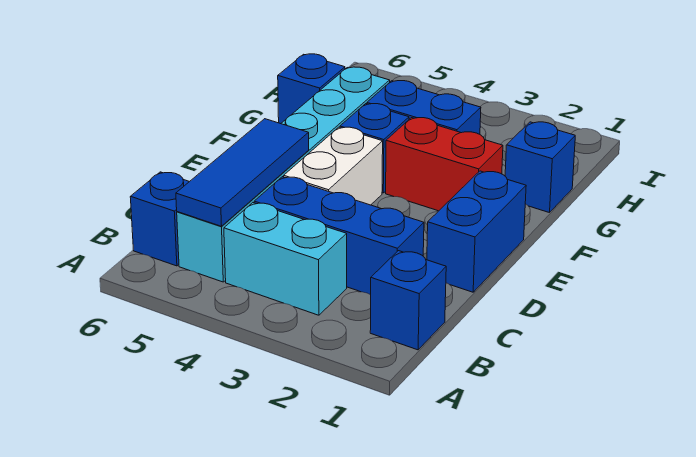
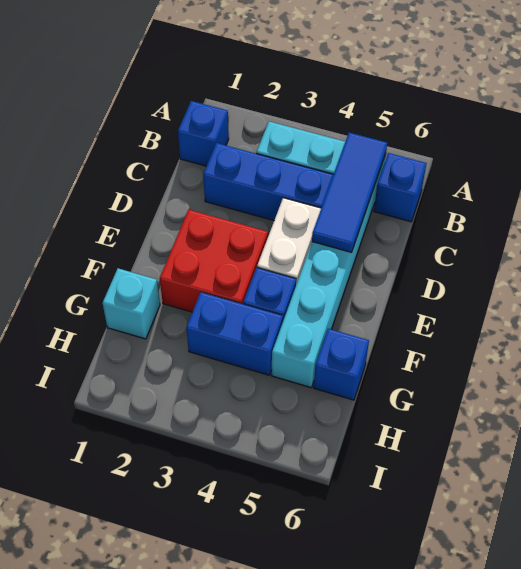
blue brick D1:E1 level 1 -> none
red brick F2:F3 level 1 -> red brick E2:F3 level 1
blue brick G1 level 1 -> cyan brick G1 level 1

